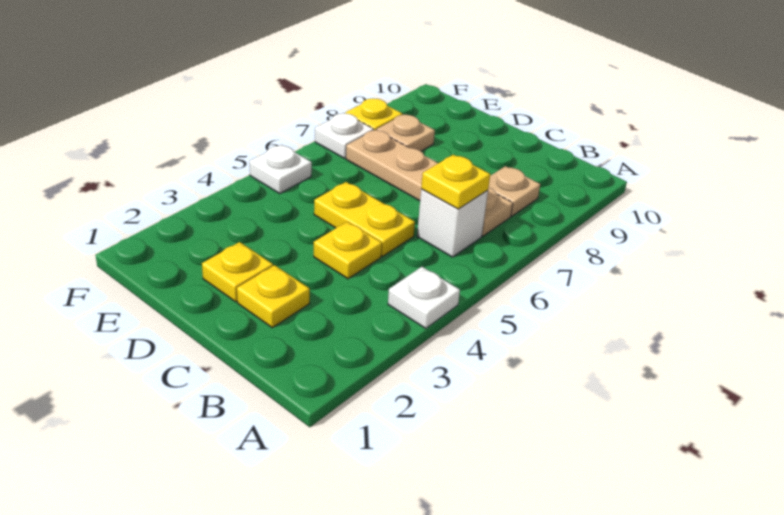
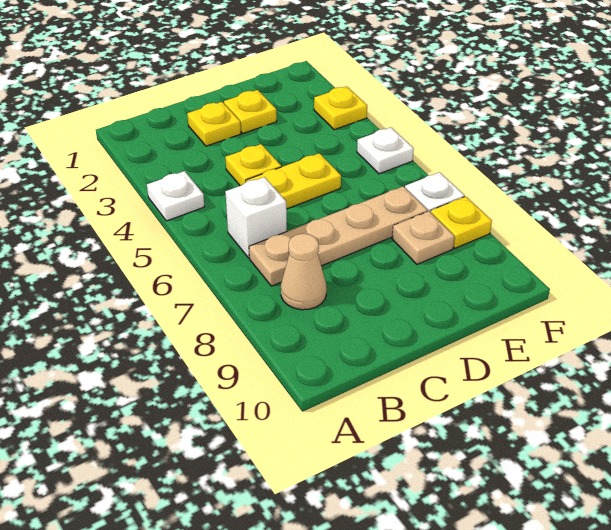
yellow plate B6 level 2 -> yellow plate F3 level 1
tan plate B8 level 1 -> tan cone B8 level 1

